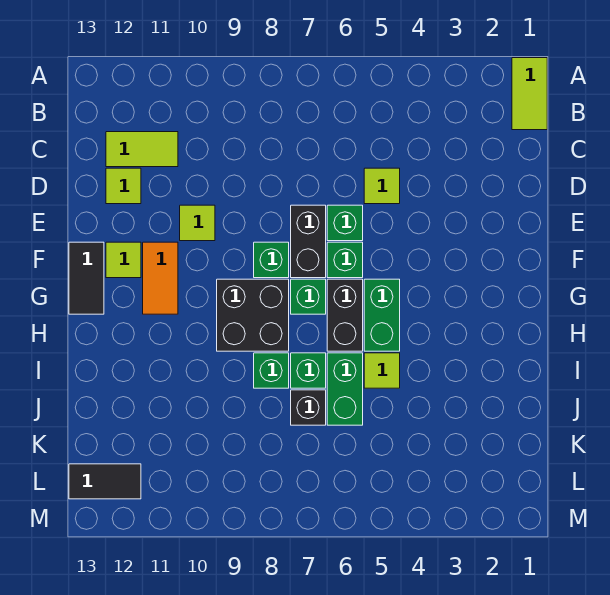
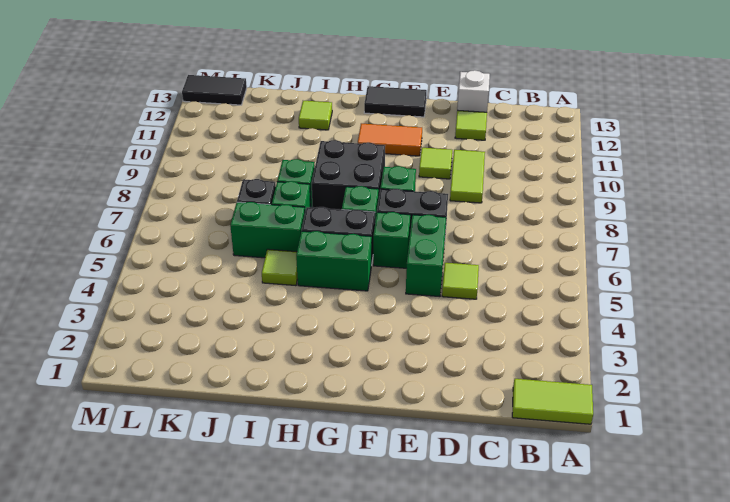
lime tile C11:C12 level 1 -> lime tile D9:D10 level 1
none -> white brick D13 level 1
green brick E6 level 1 -> green brick E5:E6 level 1
lime tile F12 level 1 -> lime tile I12 level 1
black tile L12:L13 level 1 -> black tile L13:M13 level 1

